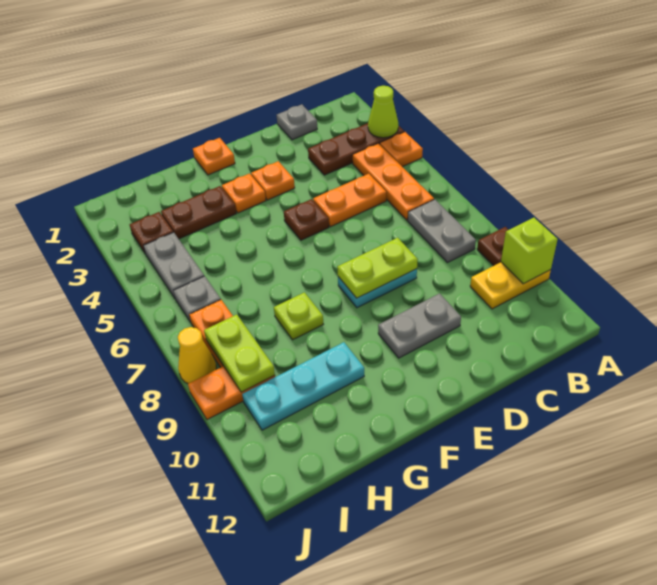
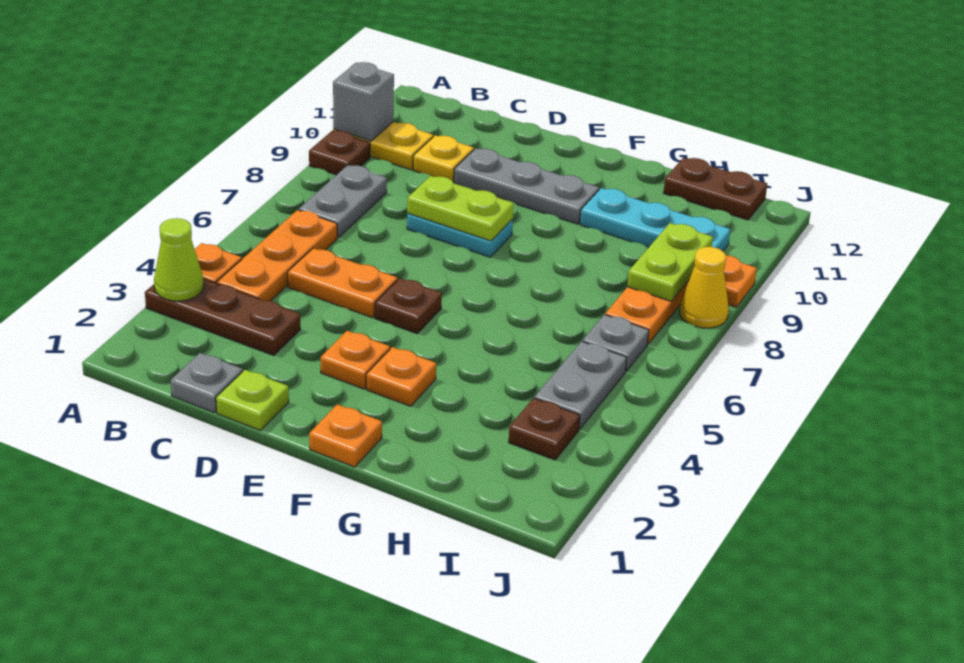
lime brick A10 level 2 -> grey brick A10 level 2
none -> yellow plate C10 level 1
grey plate D10:E10 level 1 -> grey plate D10:F10 level 1
brown plate G3:H3 level 1 -> brown plate H12:I12 level 1
lime plate G8 level 1 -> lime plate D1 level 1

